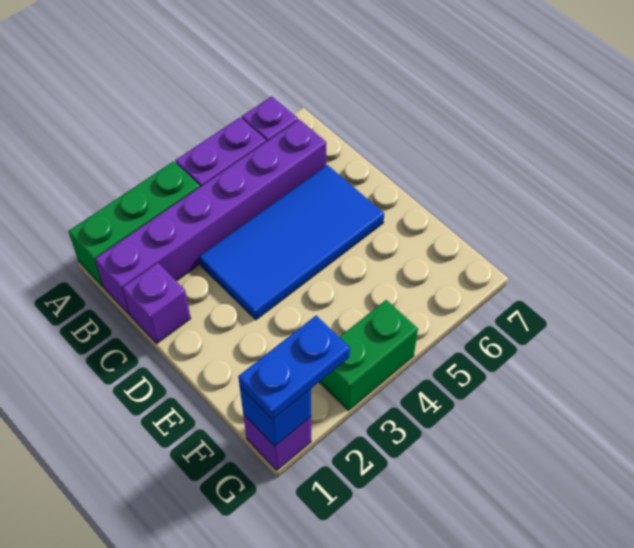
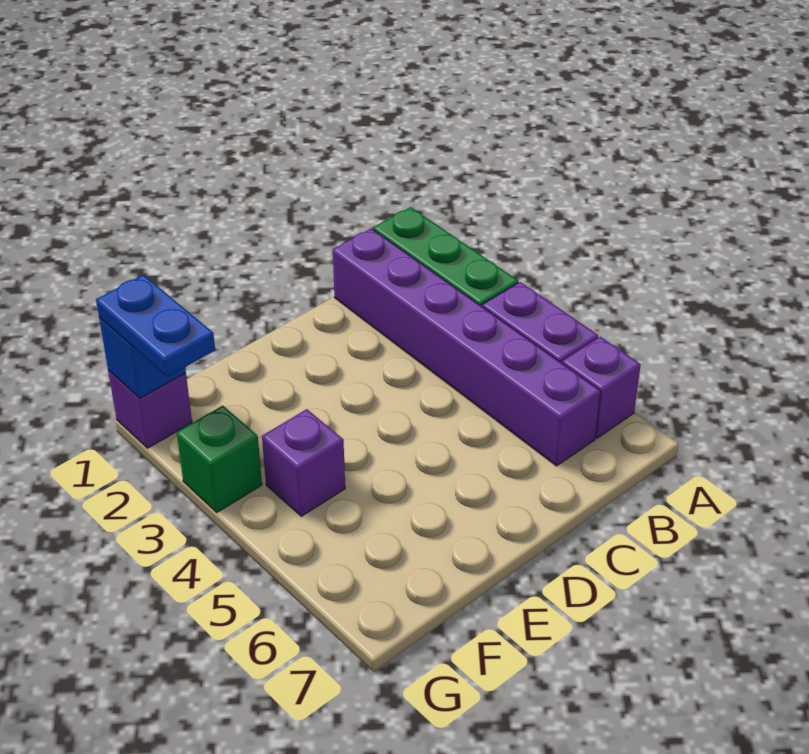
purple brick C1 level 1 -> purple brick F4 level 1
blue tile C3:D6 level 1 -> none
green brick G3:G4 level 1 -> green brick G3 level 1

